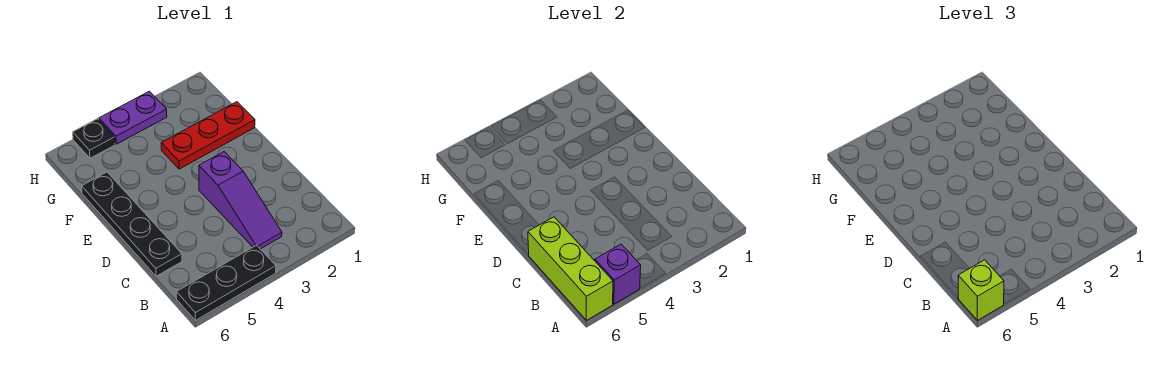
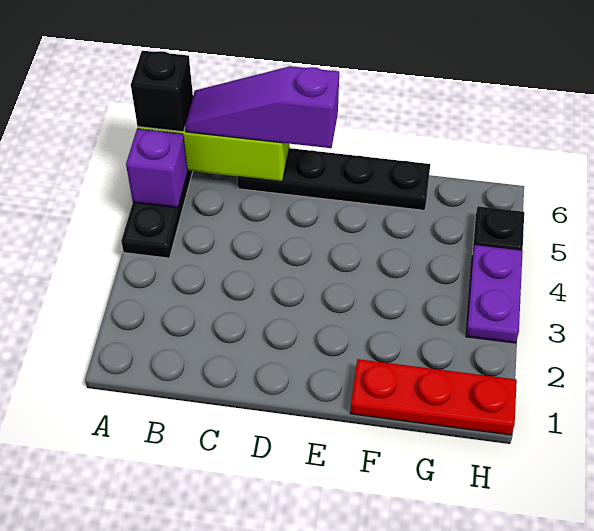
lime brick A6 level 3 -> black brick A6 level 3
purple slope B3:D3 level 1 top D -> purple slope B6:D6 level 3 top D
red plate F1:F3 level 1 -> red plate F1:H1 level 1

